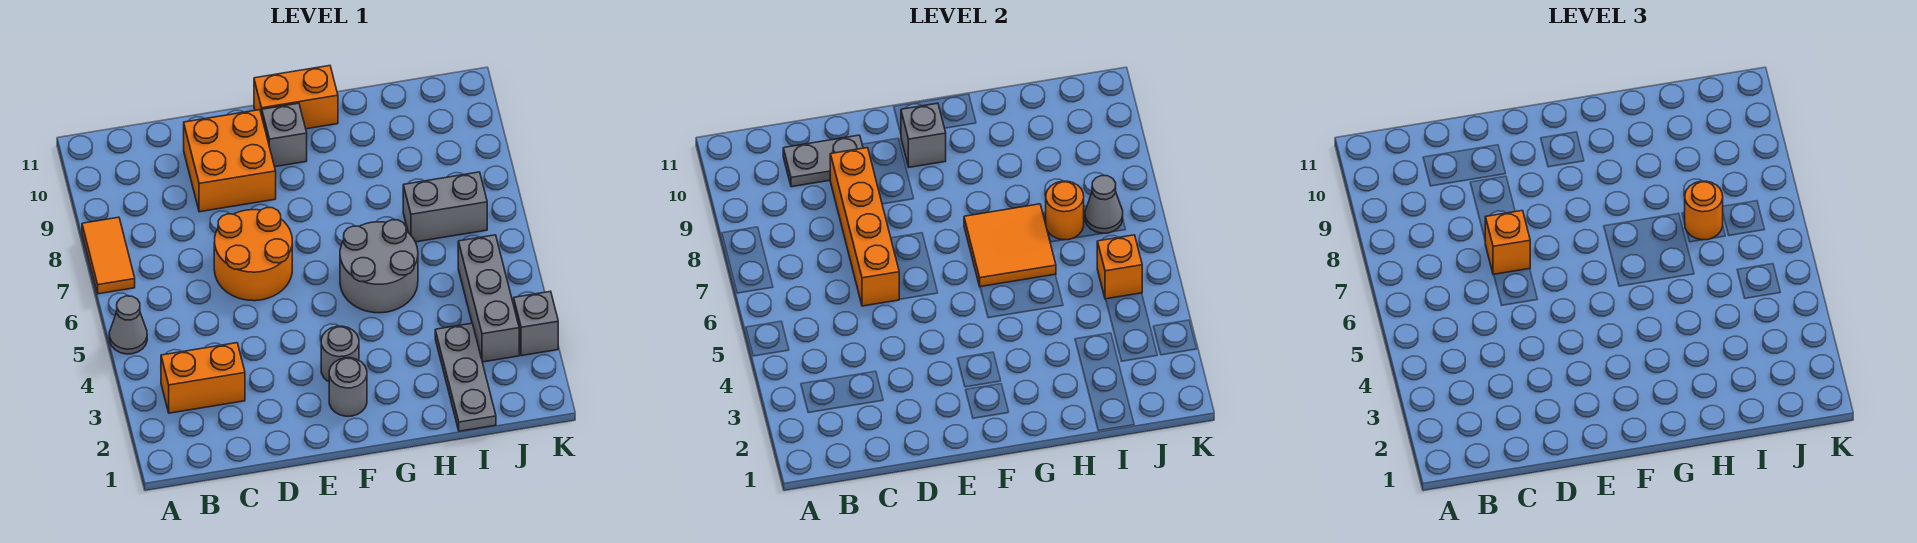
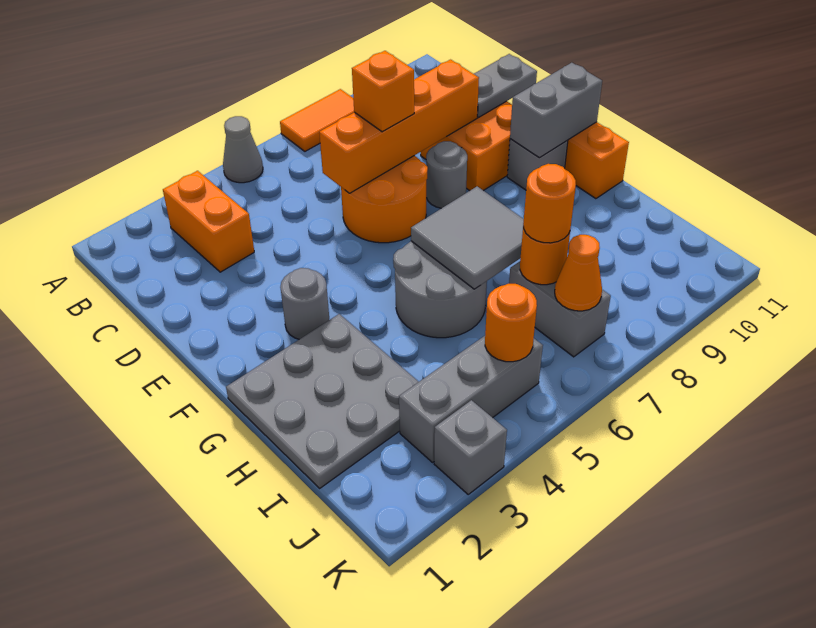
grey plate C10:D10 level 2 -> grey plate D10:D11 level 2
grey round brick F2 level 1 -> grey round brick E8 level 1
grey brick F10 level 2 -> grey brick F10:F11 level 2
orange tile G6:H7 level 2 -> grey tile G6:H7 level 2
grey plate I1:I3 level 1 -> grey plate G1:I3 level 1
orange brick J5 level 2 -> orange round brick J5 level 2
grey cone J7 level 2 -> orange cone J7 level 2

